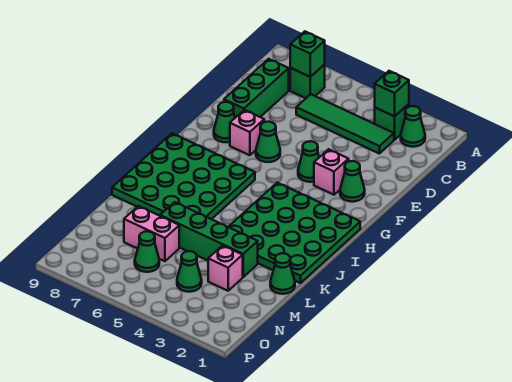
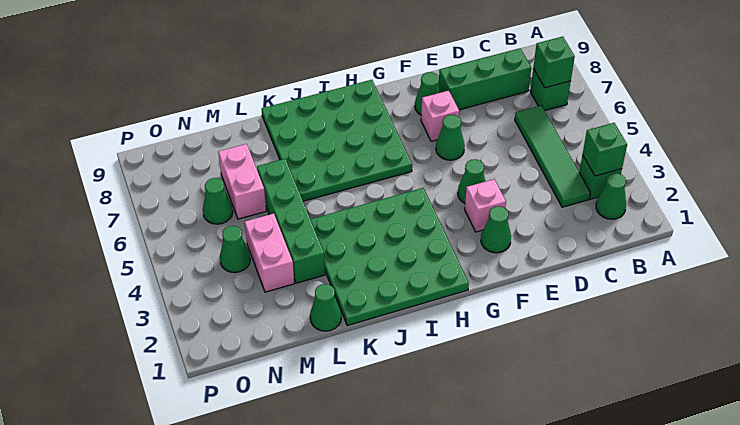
pink brick M3 level 1 -> pink brick M3:M4 level 1

